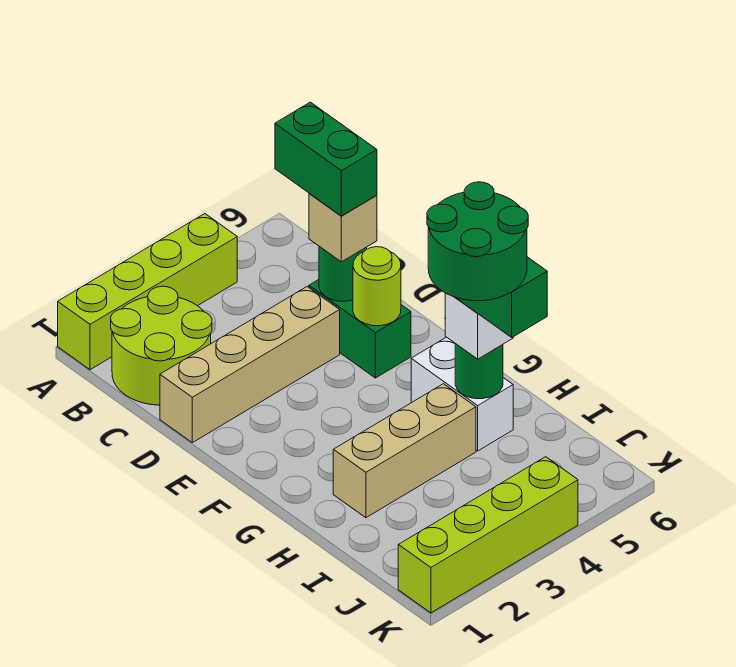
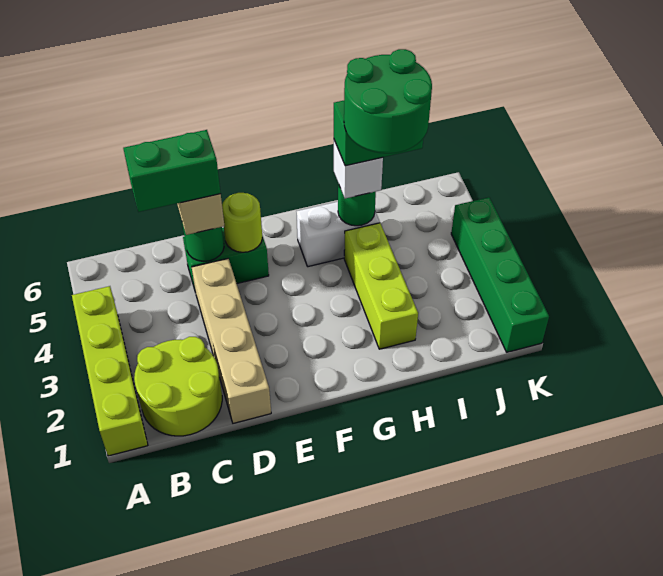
tan brick H2:H4 level 1 -> lime brick H2:H4 level 1
lime brick K1:K4 level 1 -> green brick K1:K4 level 1

